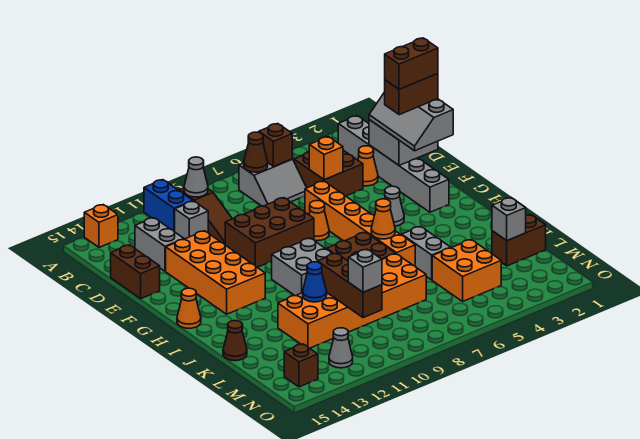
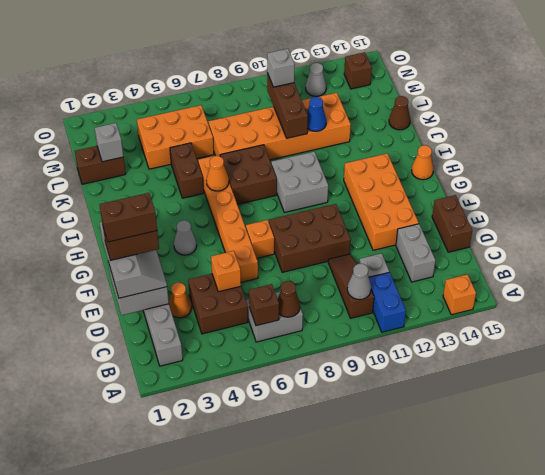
orange cone F7 level 1 -> orange brick F7 level 1
grey brick J5:K5 level 1 -> brown brick J5:K5 level 1
orange brick L4:M5 level 1 -> orange brick L4:M6 level 1

